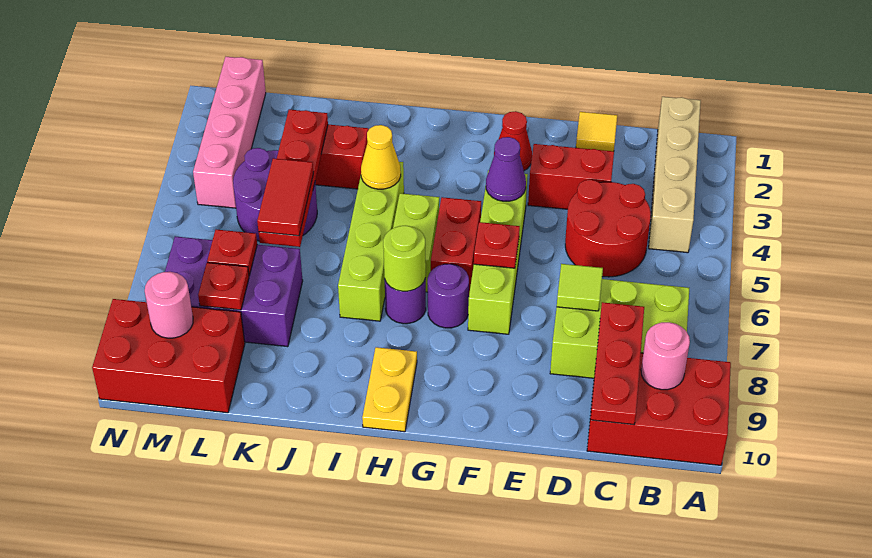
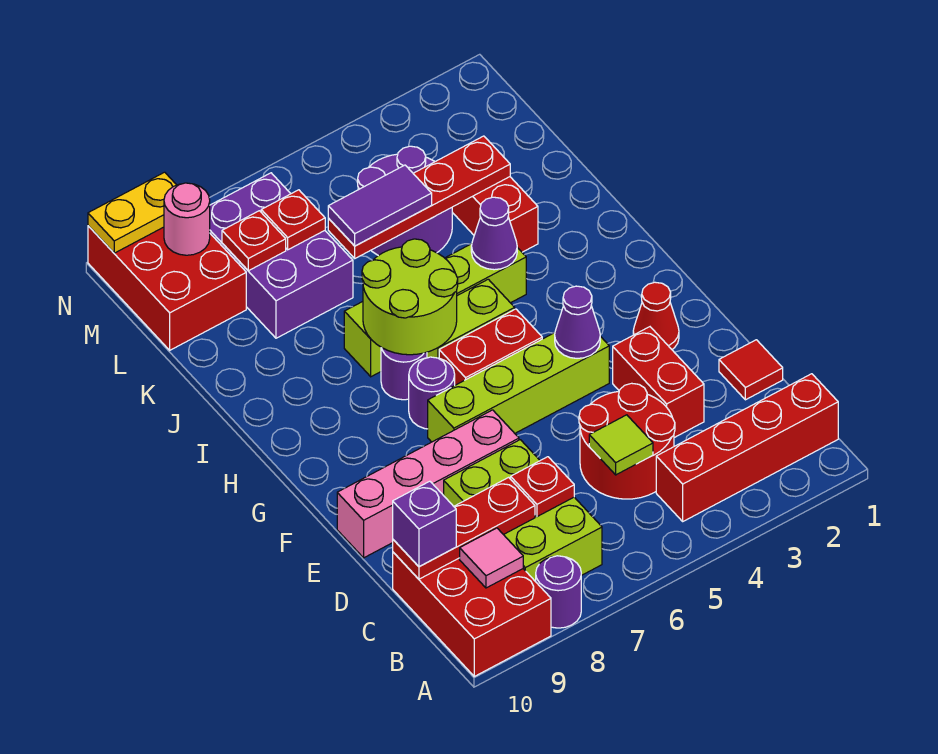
none -> purple round brick A8 level 1
tan brick B1:B4 level 1 -> red brick B1:B4 level 1
pink round brick B9 level 2 -> pink tile B9 level 2
none -> purple brick C10 level 3
yellow tile D1 level 1 -> red tile D1 level 1
lime tile D7 level 2 -> lime tile C5 level 2
red plate F6 level 2 -> red plate C7 level 2
lime round brick H7 level 2 -> lime round brick H6:I7 level 2
yellow plate H9:H10 level 1 -> yellow plate N9:N10 level 2
yellow cone I4 level 2 -> purple cone I4 level 2
red tile K5:K6 level 3 -> purple tile K5:K6 level 3
pink brick M1:M4 level 1 -> pink brick E7:E10 level 1

